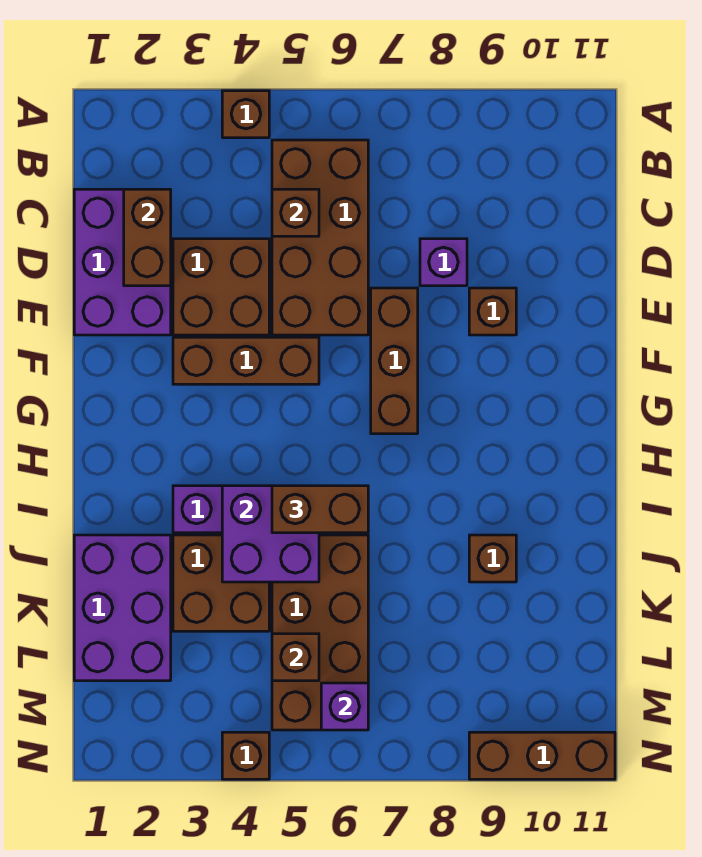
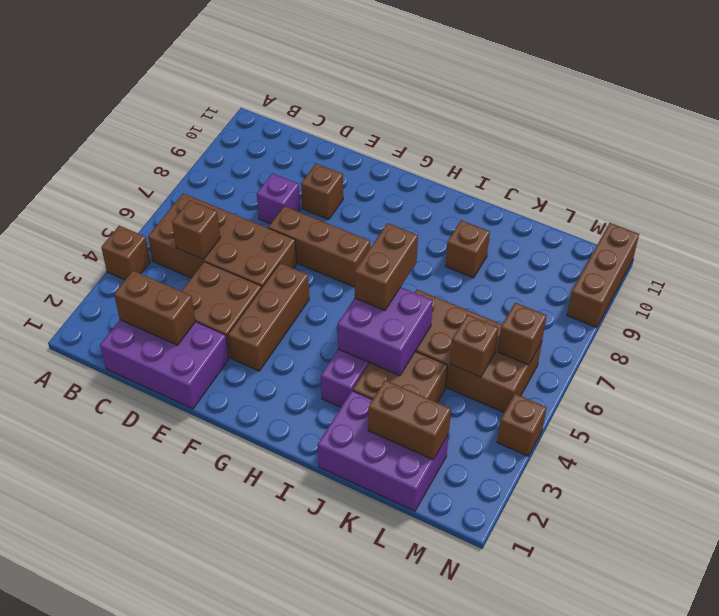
none -> brown brick K2:L2 level 2
purple brick M6 level 2 -> brown brick M6 level 2

